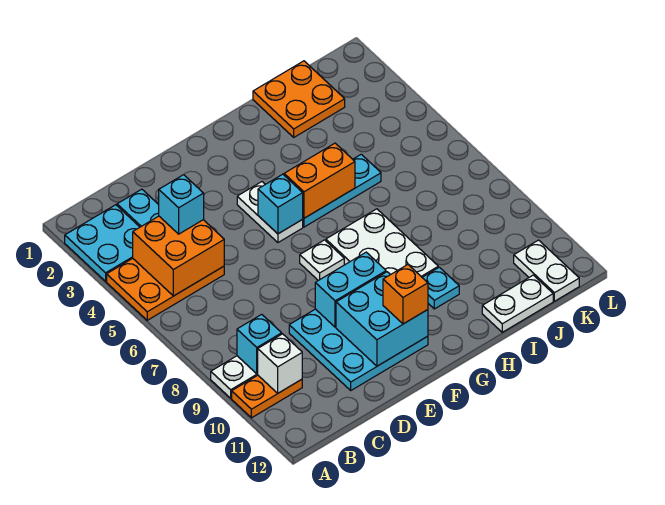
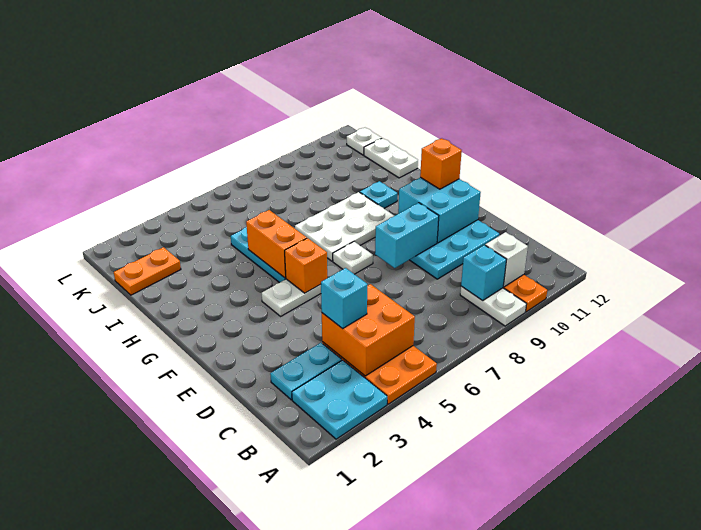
cyan brick E9:F9 level 2 -> cyan brick E8:E9 level 2
cyan brick F5 level 2 -> orange brick F5 level 2
orange plate I1:J2 level 1 -> orange plate J1:J2 level 1
white plate K11:K12 level 1 -> white plate K12 level 1

